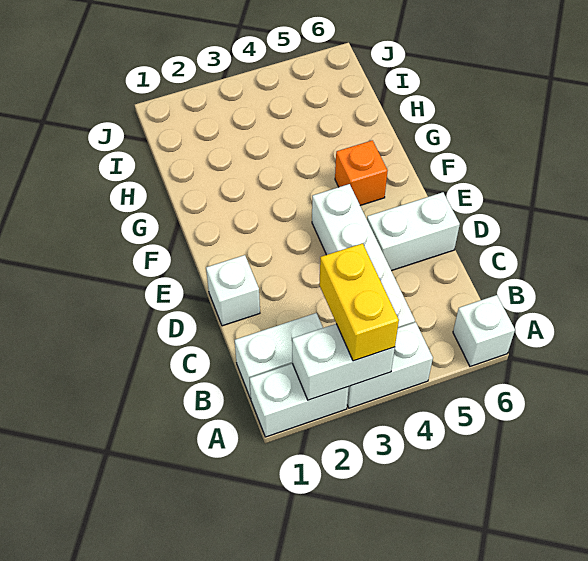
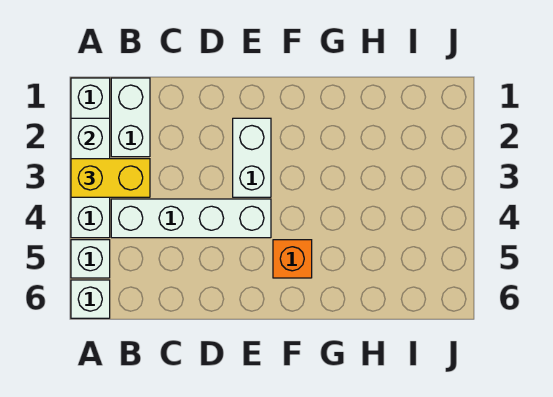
white brick D1 level 1 -> white brick A5 level 1
white brick D5:D6 level 1 -> white brick E2:E3 level 1

